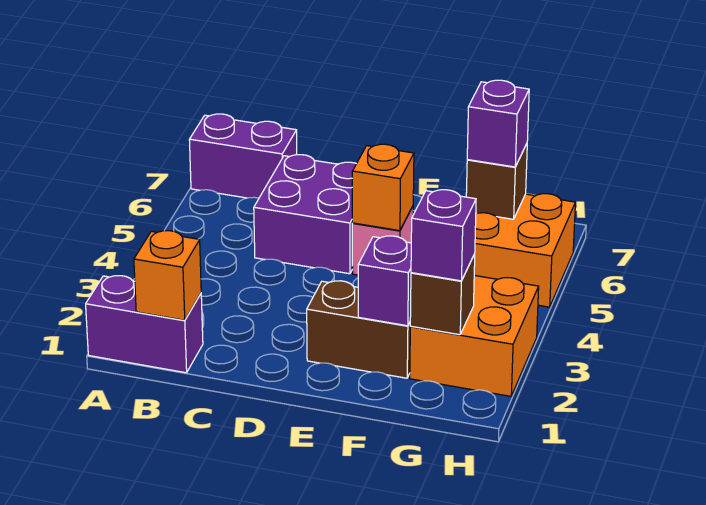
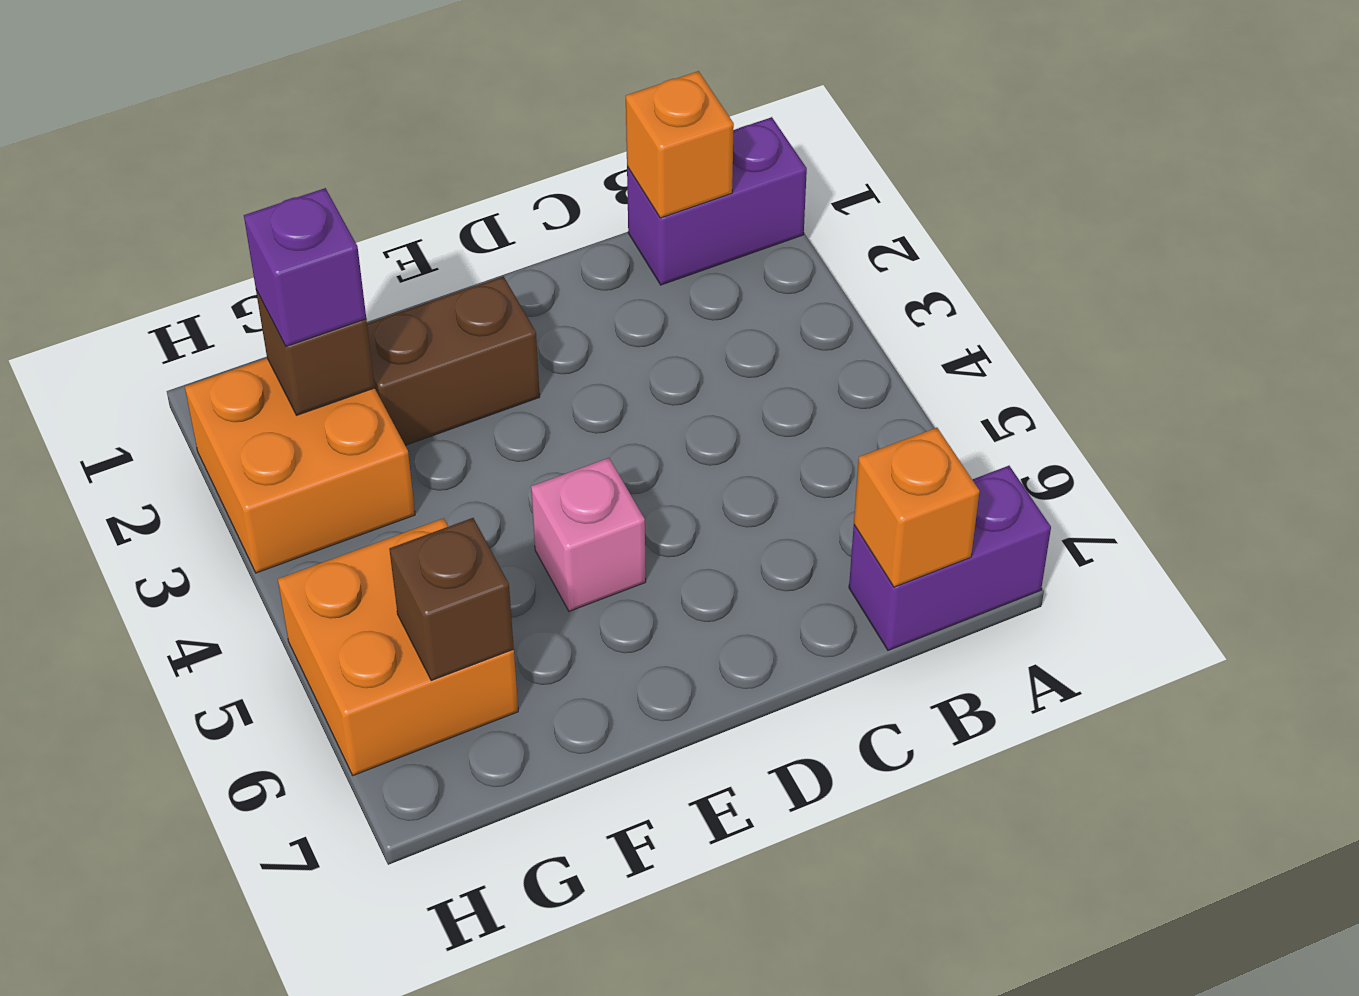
purple brick C5:D6 level 1 -> none
orange brick E5 level 2 -> orange brick B7 level 2
purple brick F2 level 2 -> none
purple brick G6 level 3 -> none

